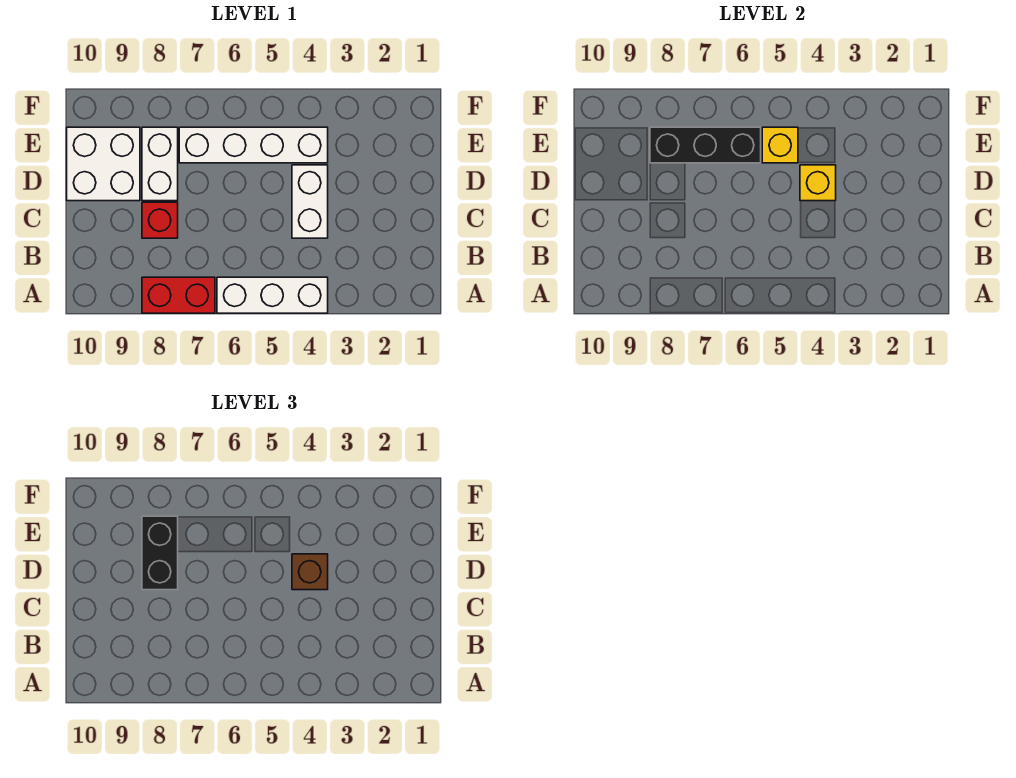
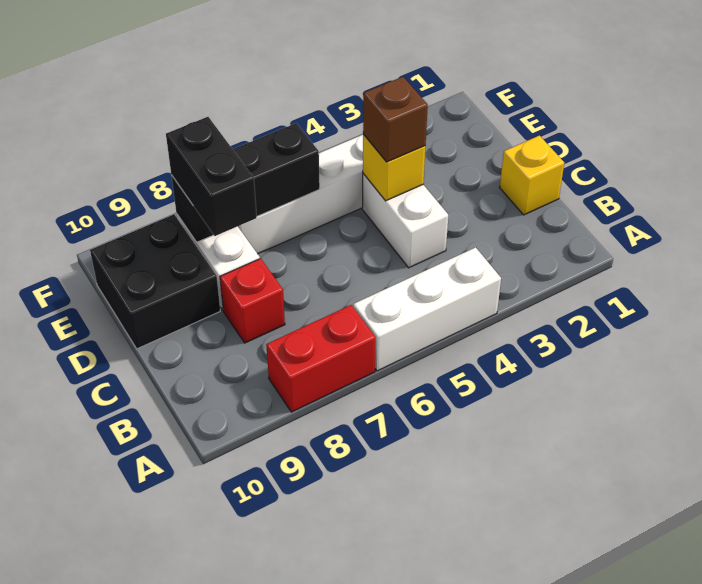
white brick D9:E10 level 1 -> black brick D9:E10 level 1
yellow brick E5 level 2 -> yellow brick C1 level 1

